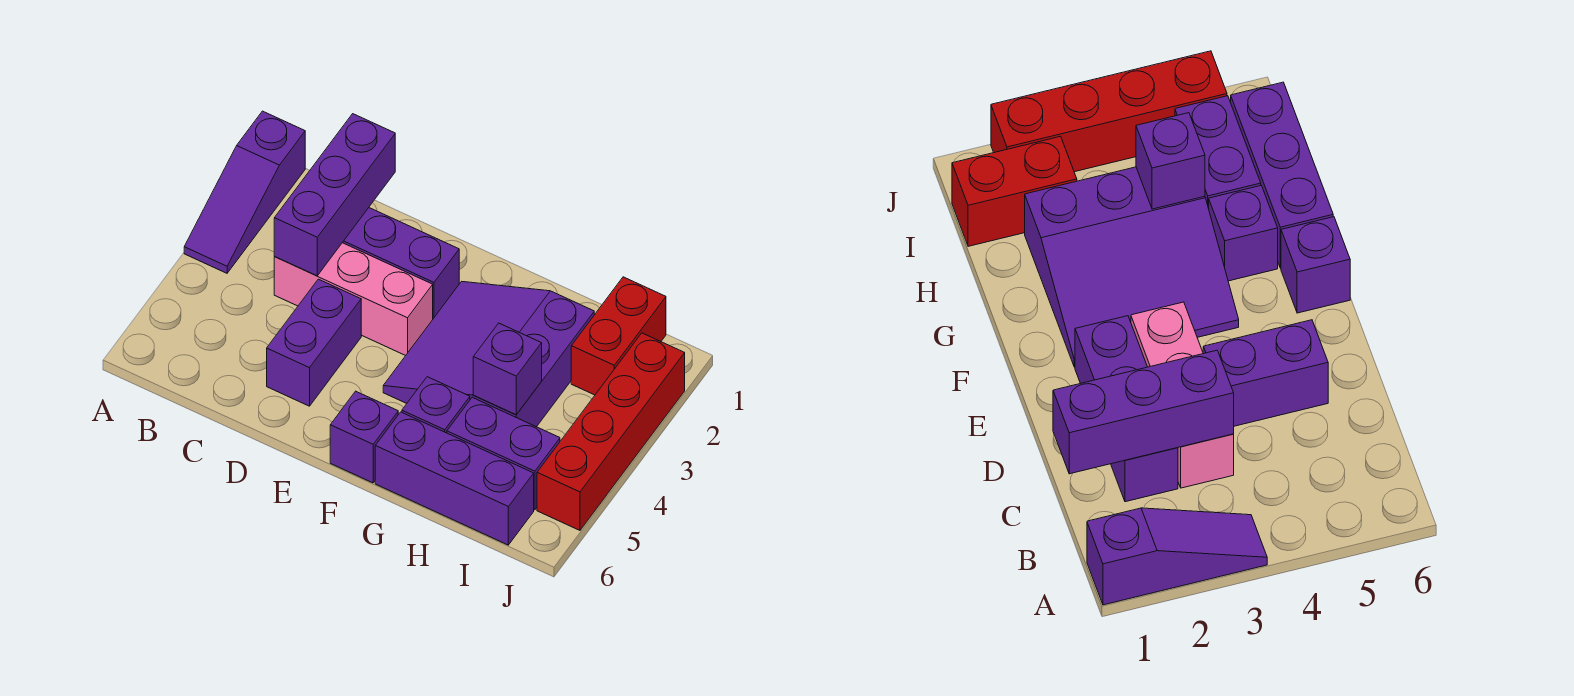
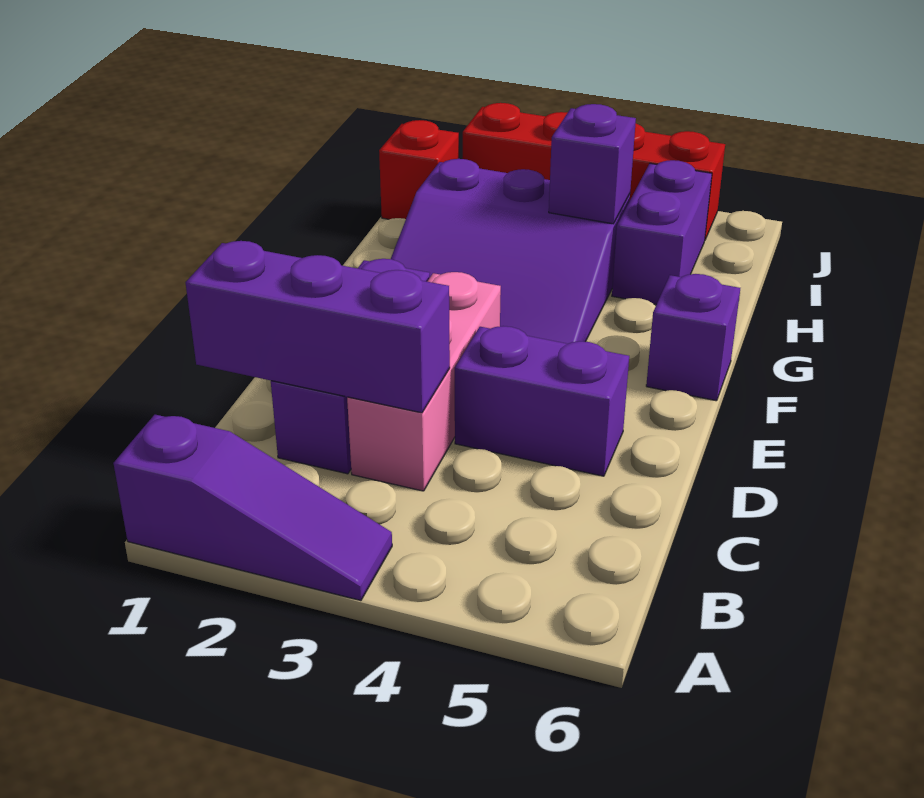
purple brick G5 level 1 -> none
purple brick G6:I6 level 1 -> none
red brick I1:I2 level 1 -> red brick I1 level 1

